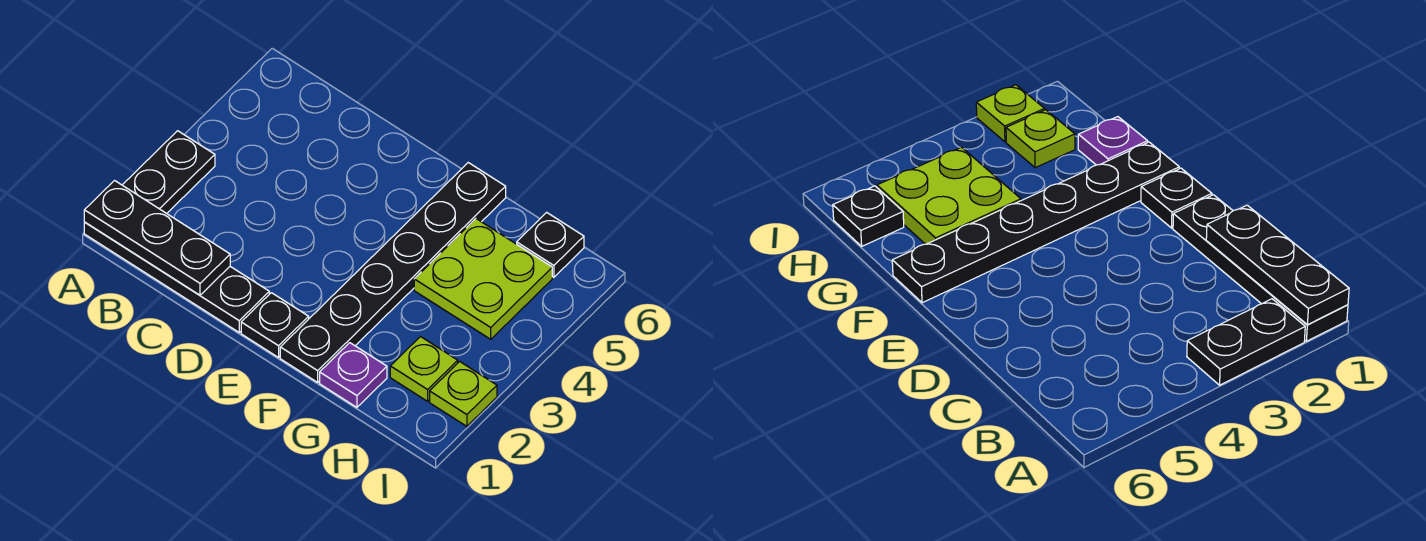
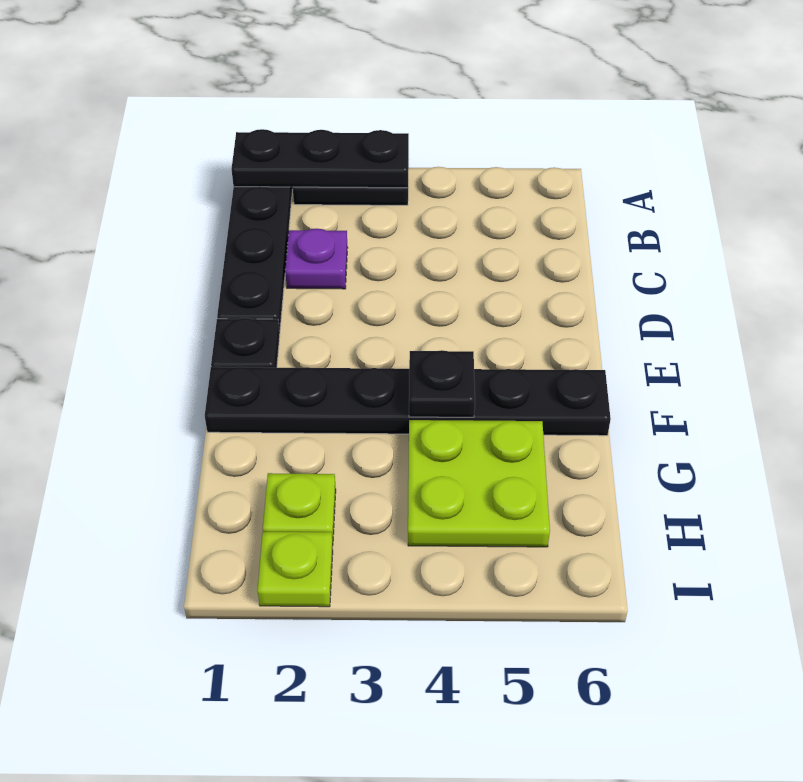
black plate A1:C1 level 2 -> black plate A1:A3 level 2
purple plate G1 level 1 -> purple plate C2 level 1
black plate H6 level 1 -> black plate F4 level 2

